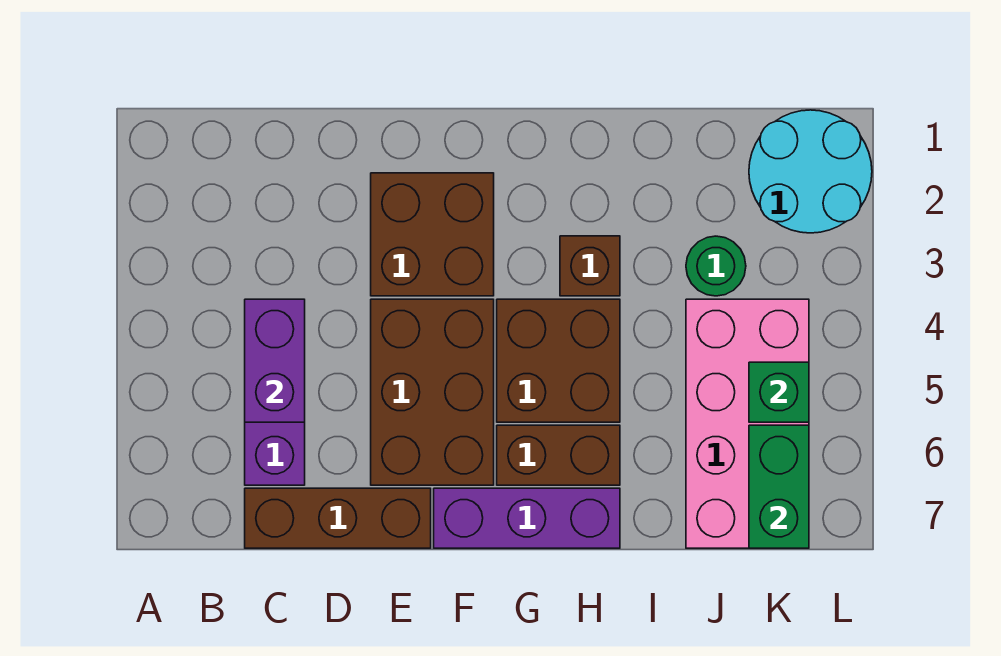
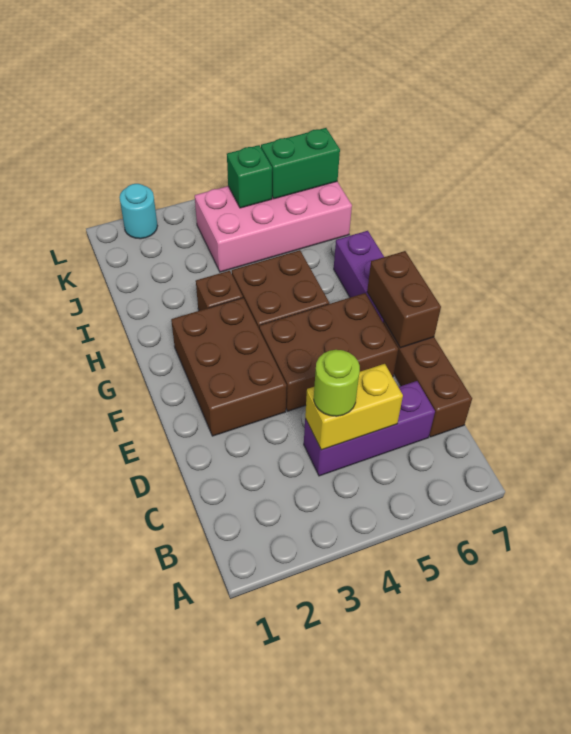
purple brick C4:C5 level 2 -> yellow brick C4:C5 level 2
none -> lime round brick C4 level 3
brown brick E2:F3 level 1 -> brown brick E2:G3 level 1
brown brick G6:H6 level 1 -> brown brick E7:F7 level 2
green round brick J3 level 1 -> none
cyan round brick K1:L2 level 1 -> cyan round brick L2 level 1

